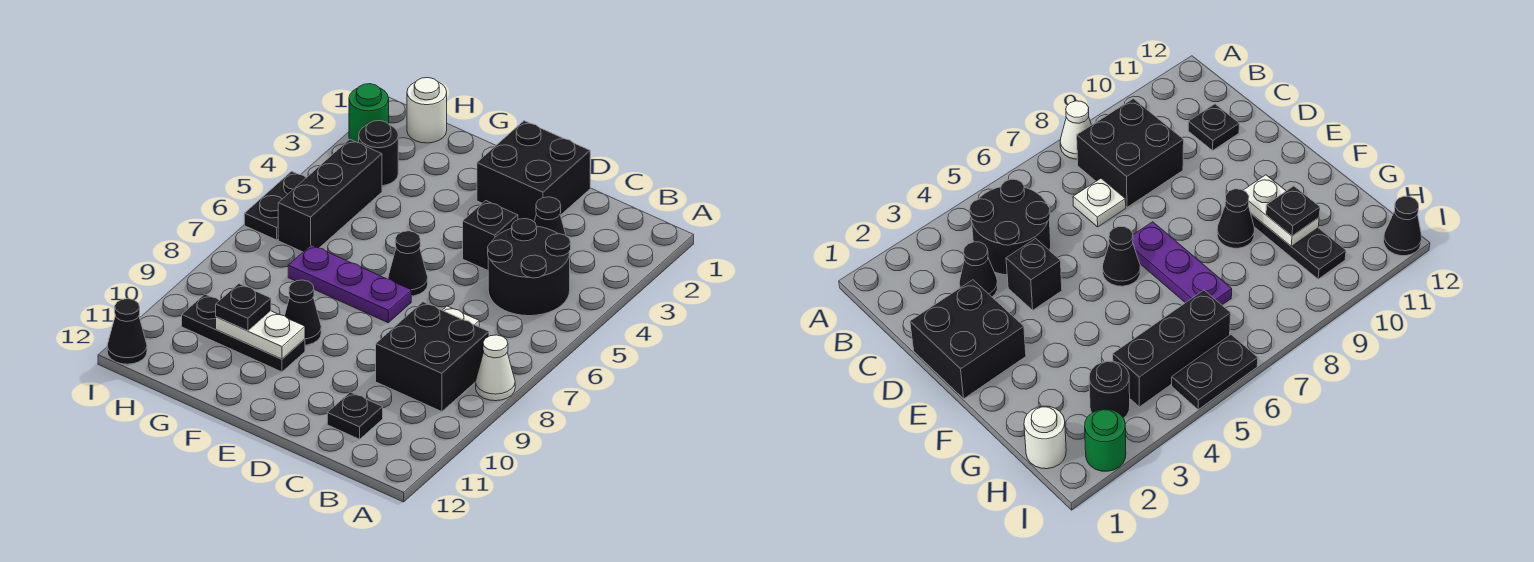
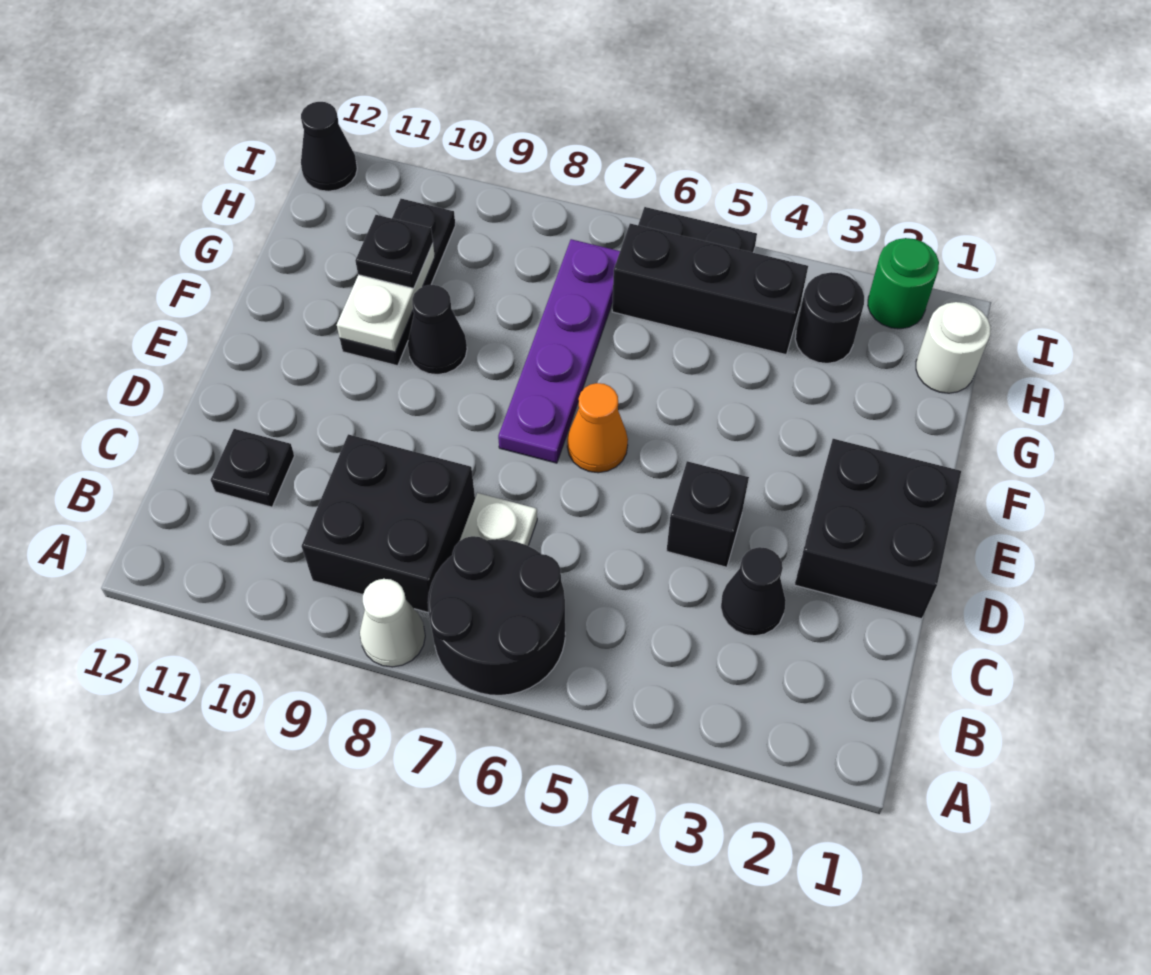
black round brick B4:C5 level 1 -> black round brick A6:B7 level 1
black cone E6 level 1 -> orange cone E6 level 1
purple plate E7:G7 level 1 -> purple plate E7:H7 level 1

